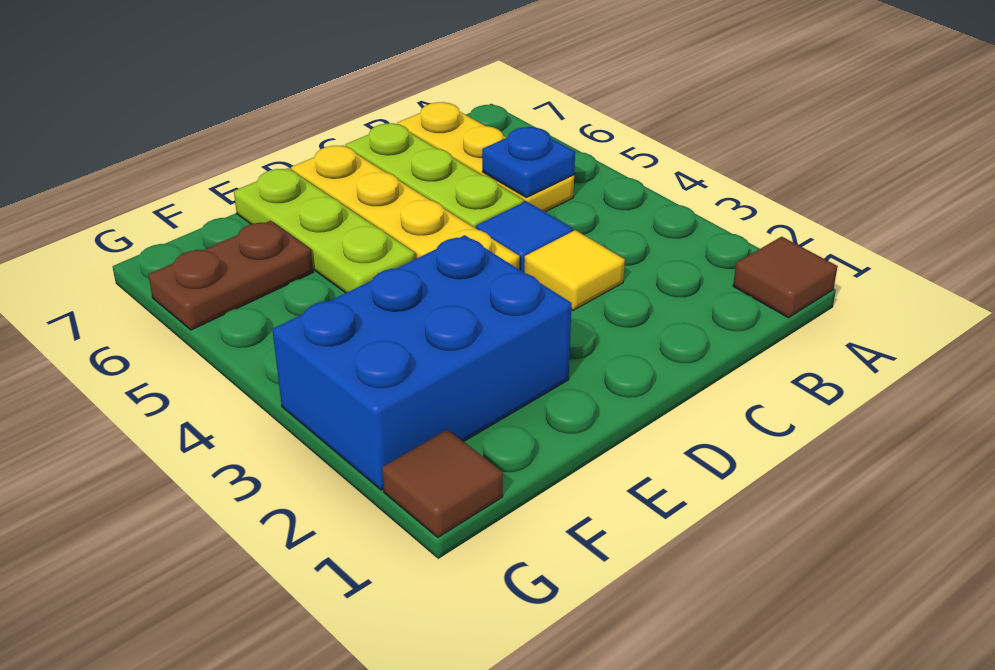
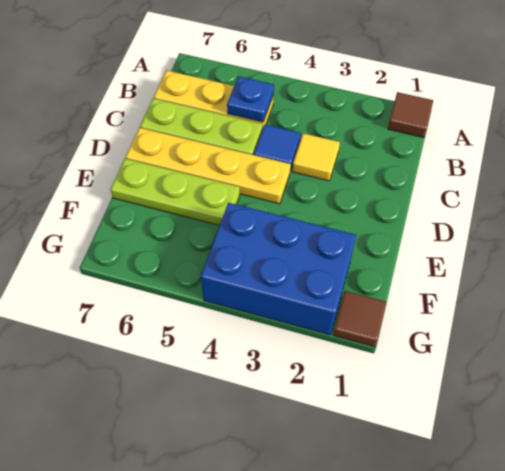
blue brick E2:G3 level 1 -> blue brick F2:G4 level 1
brown plate F6:G6 level 1 -> none

